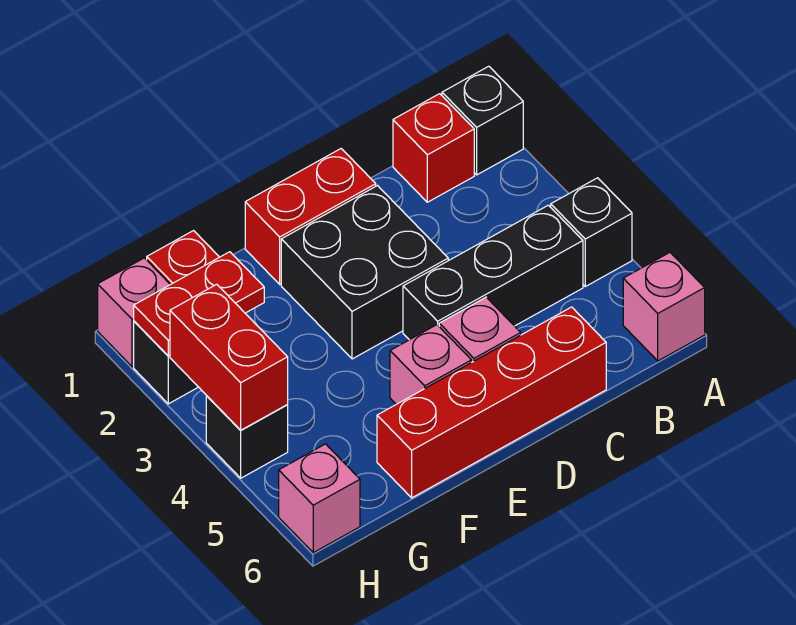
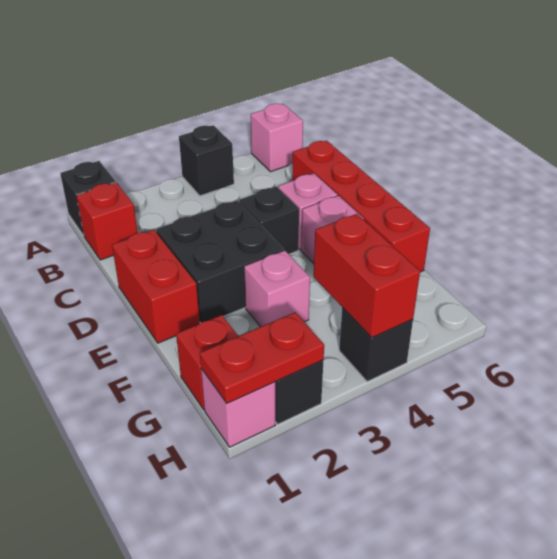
black brick B4:D4 level 1 -> black brick D4 level 1
red plate G2:H2 level 2 -> red plate H1:H2 level 2
red brick H3:H4 level 2 -> red brick G4:H4 level 2
pink brick H6 level 1 -> pink brick F3 level 1

